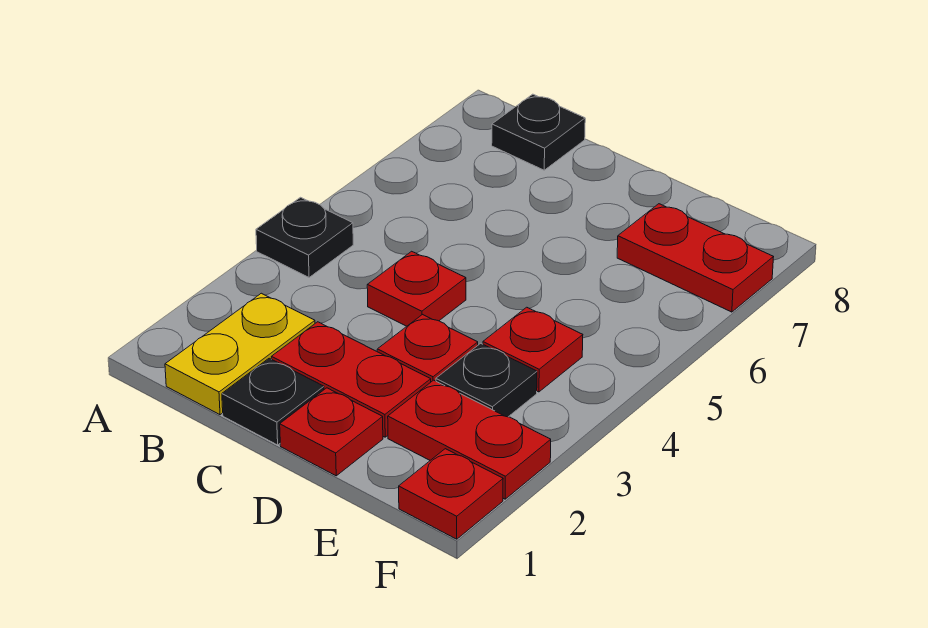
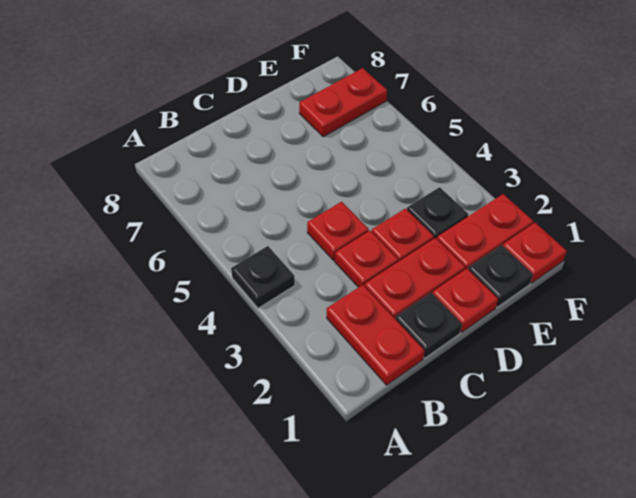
yellow plate B1:B2 level 1 -> red plate B1:B2 level 1
black plate B8 level 1 -> black plate E1 level 1
red plate E4 level 1 -> red plate C3 level 1

